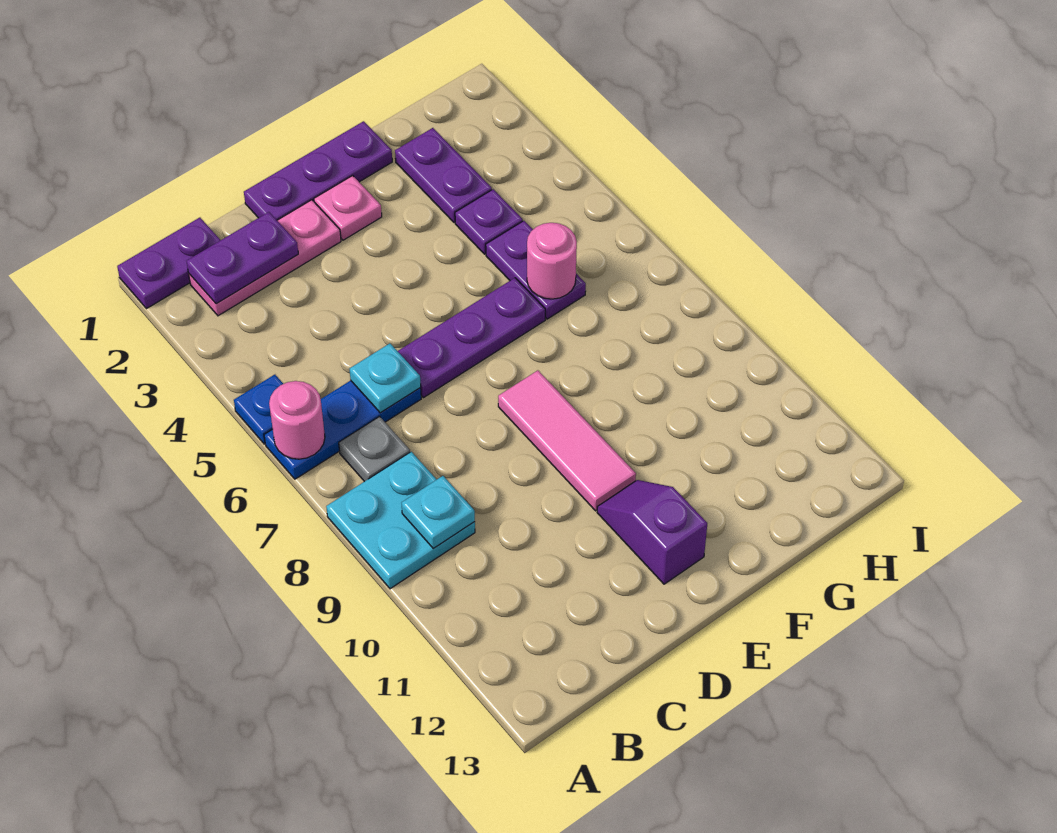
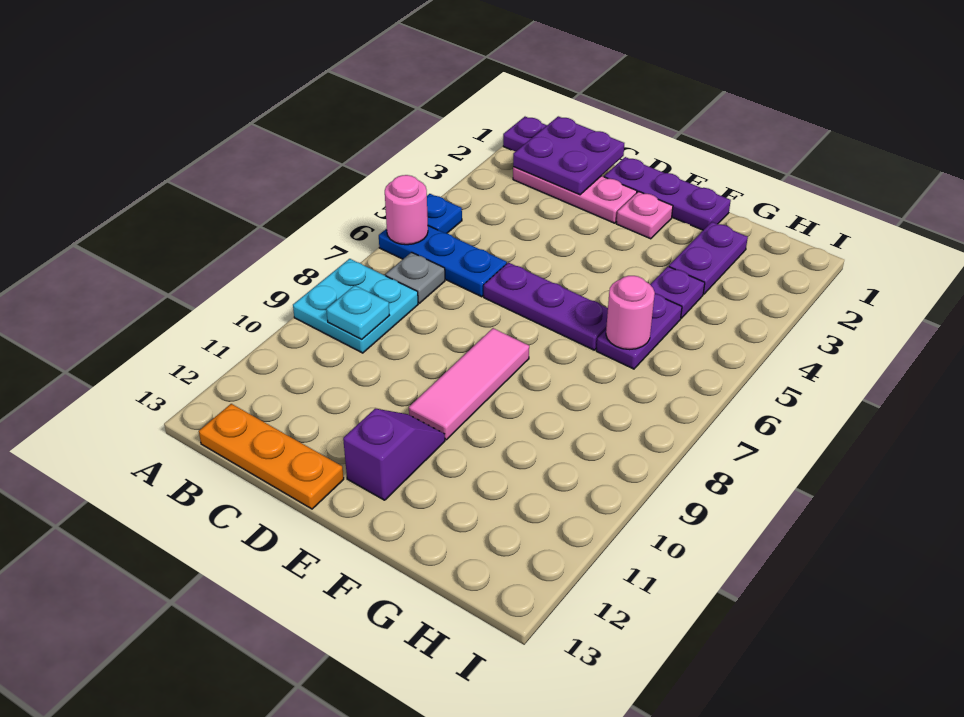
purple plate B2:C2 level 2 -> purple plate B1:C2 level 2
none -> orange plate B13:D13 level 1
cyan plate C6 level 2 -> none

